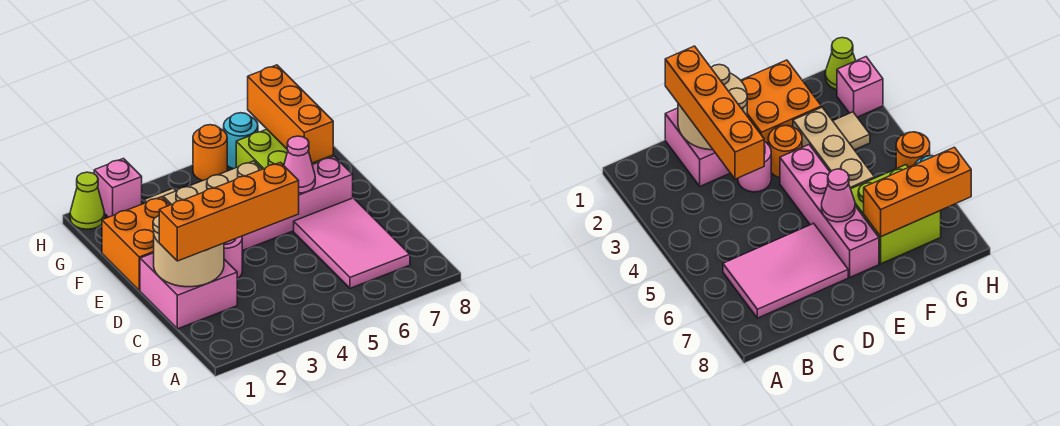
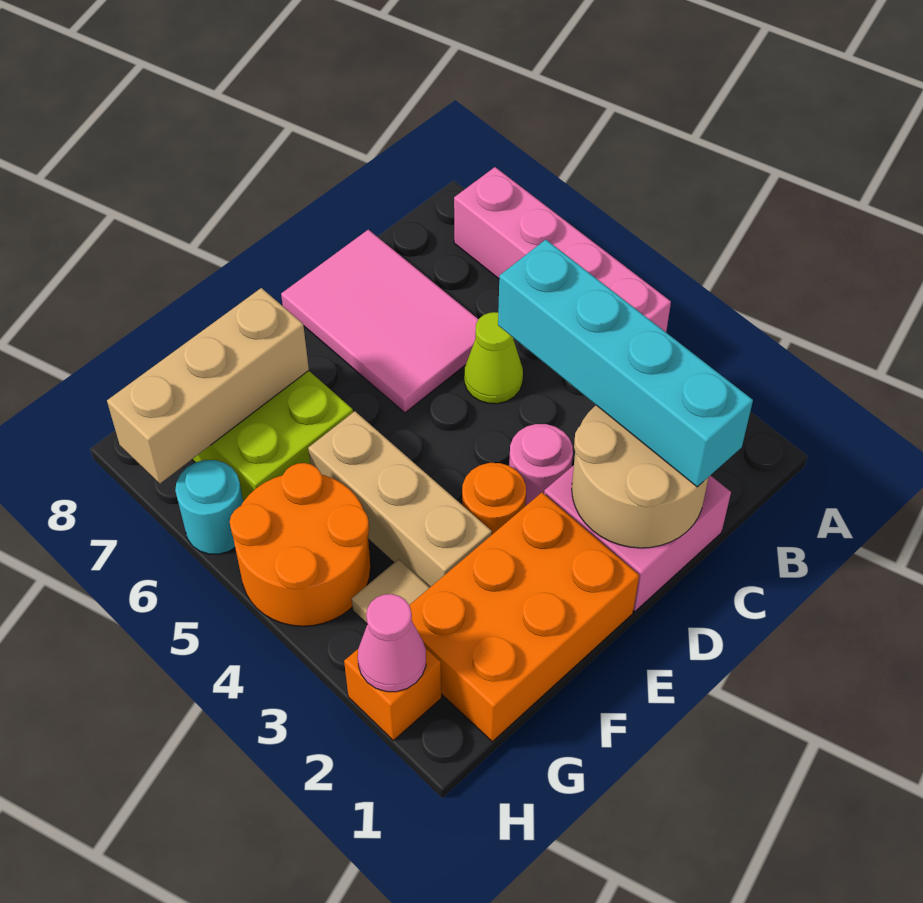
pink tile B6:D7 level 1 -> pink tile C6:D8 level 1
orange brick C1:C4 level 3 -> cyan brick C1:C4 level 3
orange brick E1:F2 level 1 -> orange brick E1:G2 level 1
pink brick E4:E7 level 1 -> pink brick A4:A7 level 1
pink cone E6 level 2 -> pink cone H2 level 2
orange brick F7:H7 level 2 -> tan brick F7:H7 level 2
lime cone H1 level 1 -> lime cone C5 level 1
pink brick H2 level 1 -> orange brick H2 level 1
orange round brick H5 level 1 -> orange round brick G4:H5 level 1

